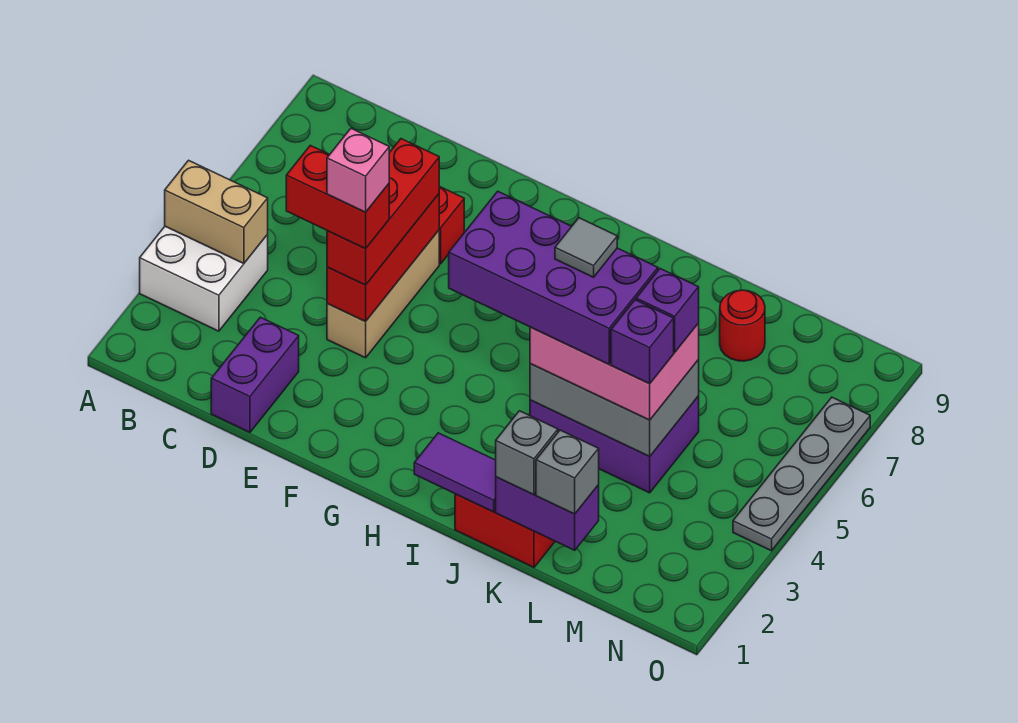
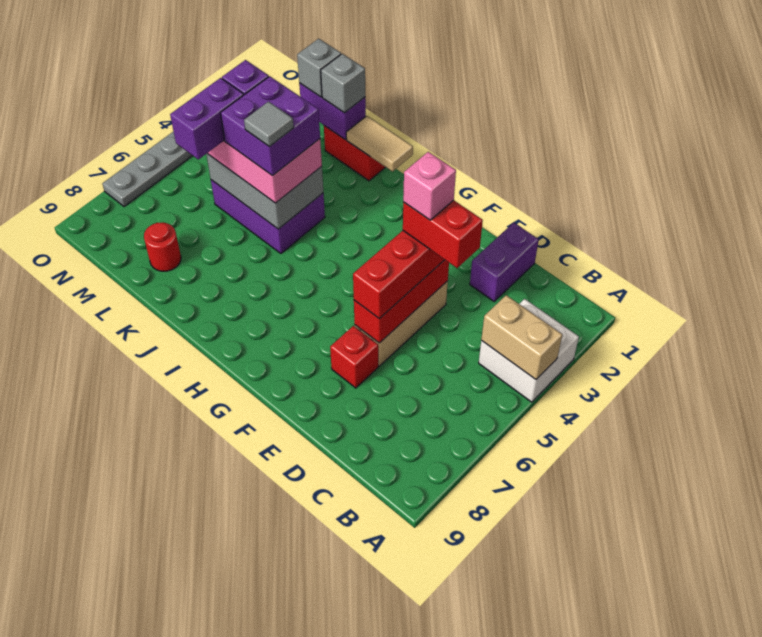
purple brick H4:K5 level 4 -> purple brick J4:K5 level 4
purple tile I1:J1 level 2 -> tan tile I1:J1 level 2
purple brick L5 level 4 -> purple brick L5:L6 level 4

